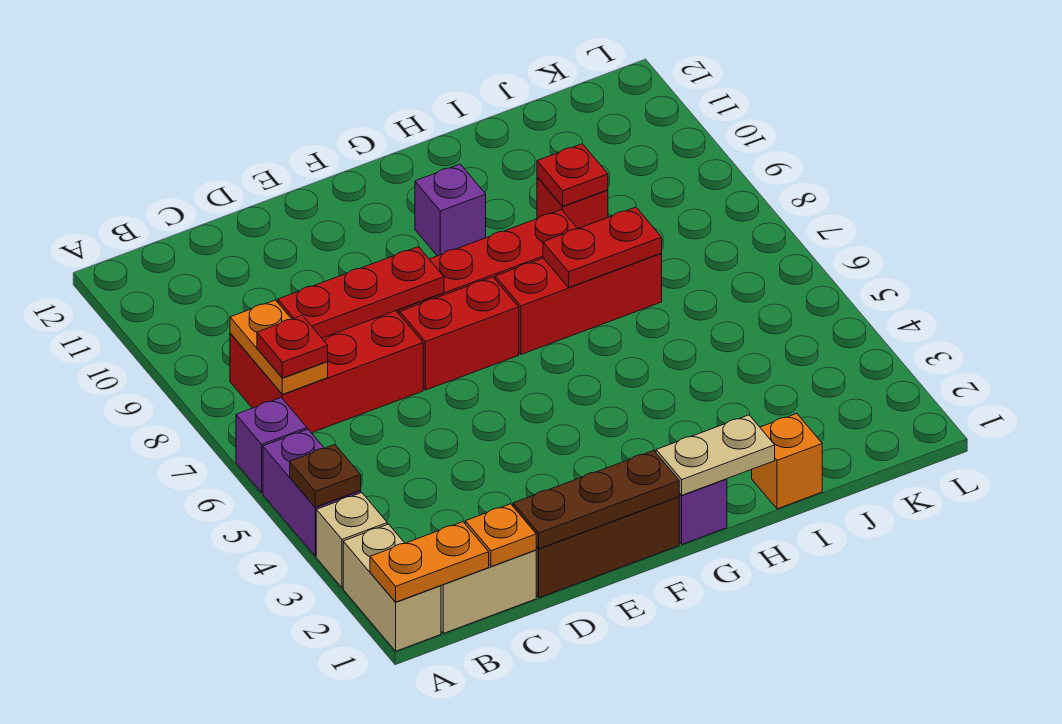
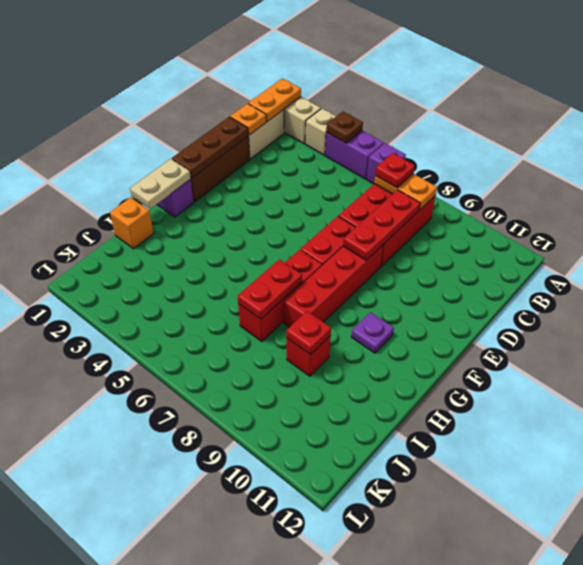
purple brick G10 level 1 -> purple plate G10 level 1

